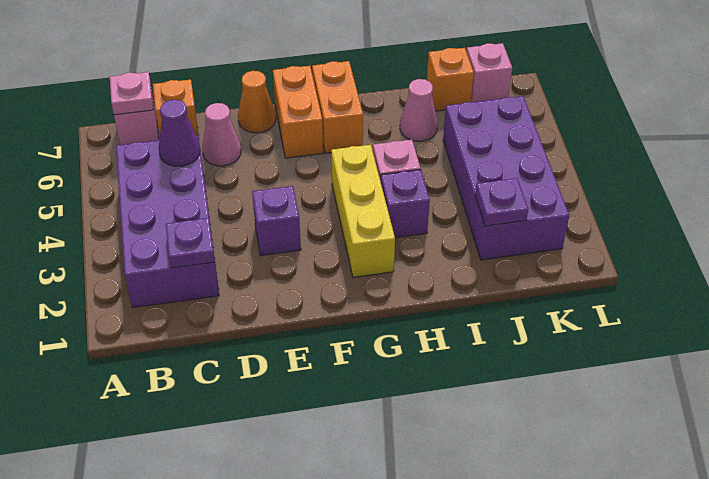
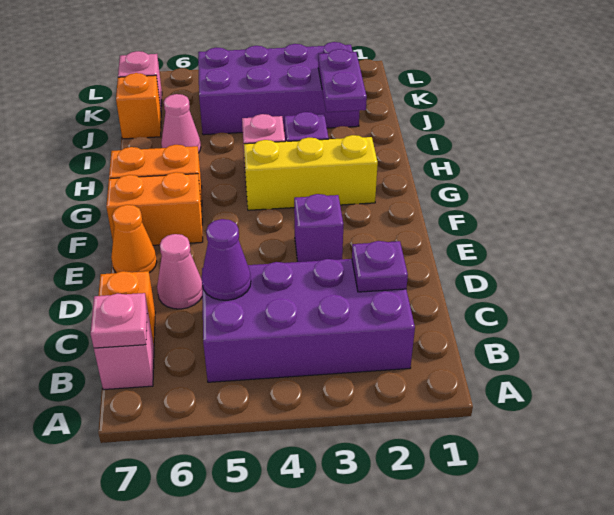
purple plate J2 level 2 -> purple plate I2:J2 level 2

